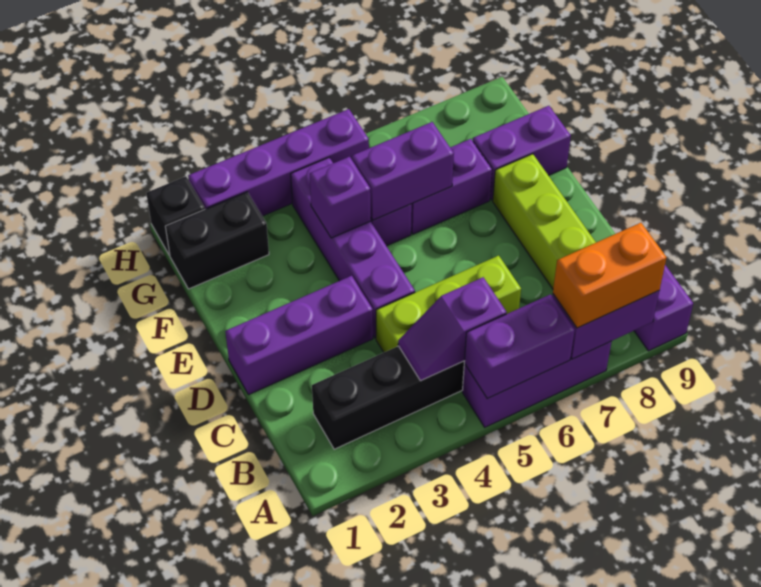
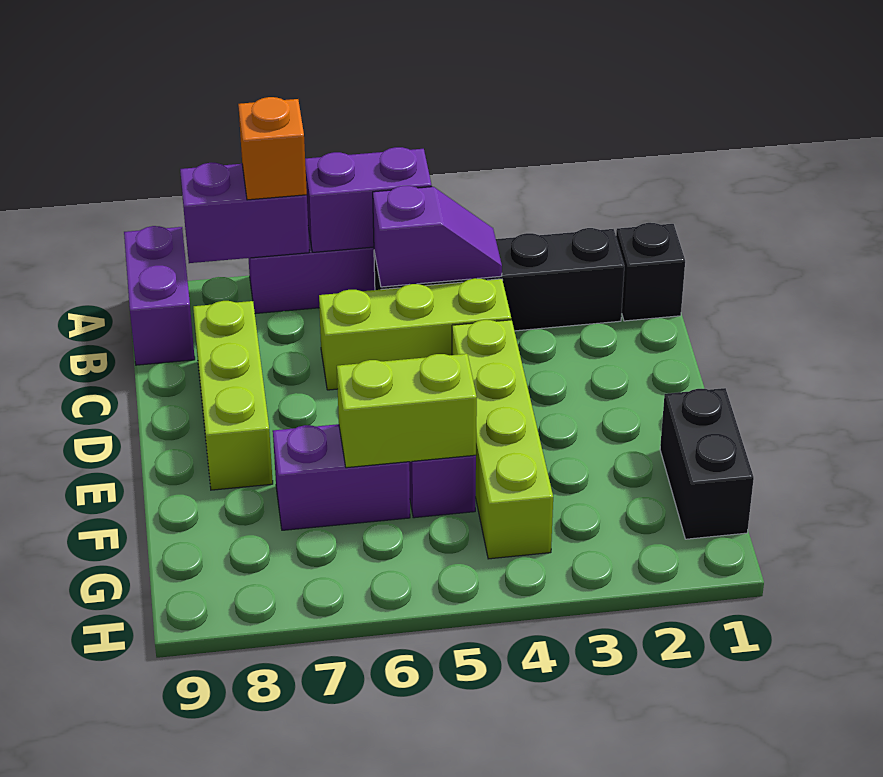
orange brick A7:A8 level 3 -> orange brick A7 level 3
purple brick D1:D3 level 1 -> none
purple brick D4:G4 level 1 -> lime brick D4:G4 level 1
purple brick F4 level 2 -> none
purple brick F5:F6 level 2 -> lime brick F5:F6 level 2
purple brick F8:F9 level 1 -> none
black brick G1:G2 level 1 -> black brick F1:G1 level 1
black brick H1 level 1 -> black brick B1 level 1
purple brick H2:H5 level 1 -> none

